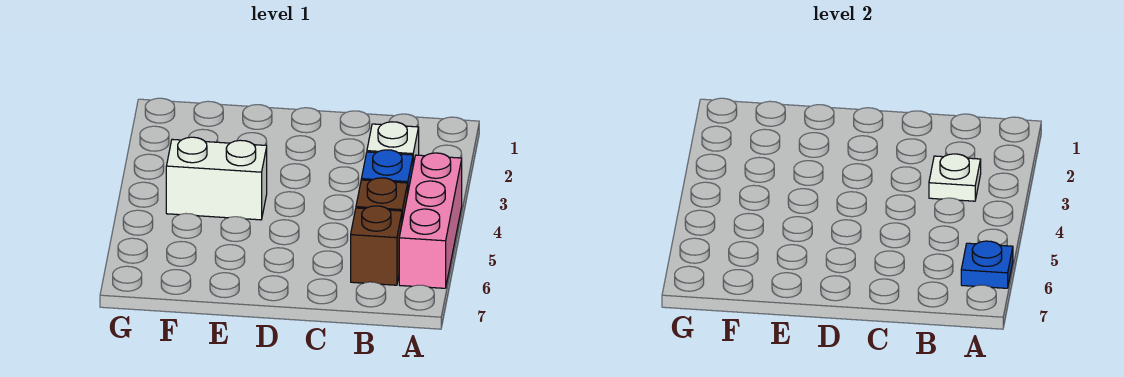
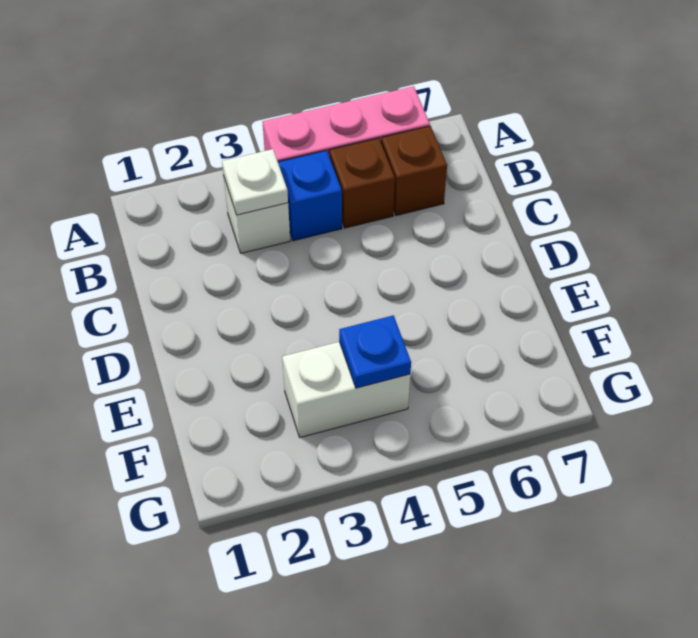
blue plate A6 level 2 -> blue plate F4 level 2
white brick E4:F4 level 1 -> white brick F3:F4 level 1

